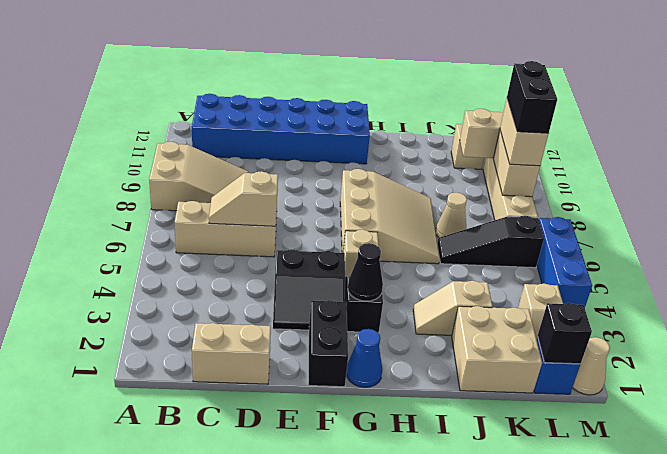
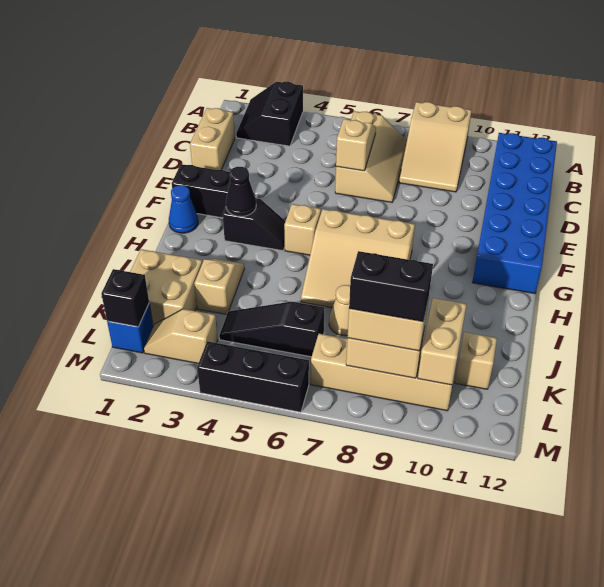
black slope E3:F4 level 1 top 4 -> black slope A2:B3 level 1 top 3
black slope J6:L6 level 1 top L -> black slope K4:K6 level 1 top 6
tan cone M1 level 1 -> none
blue brick M4:M6 level 1 -> black brick M4:M6 level 1

